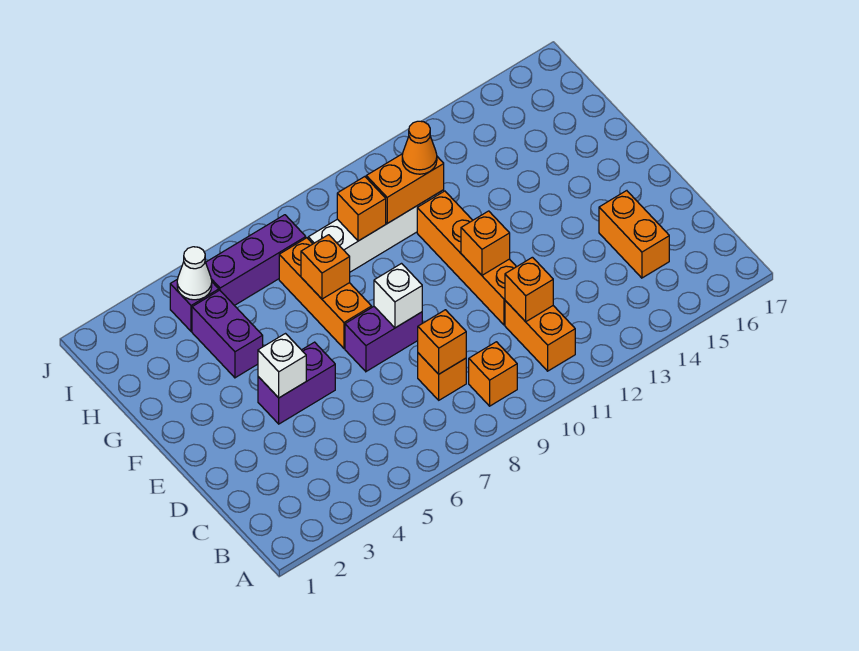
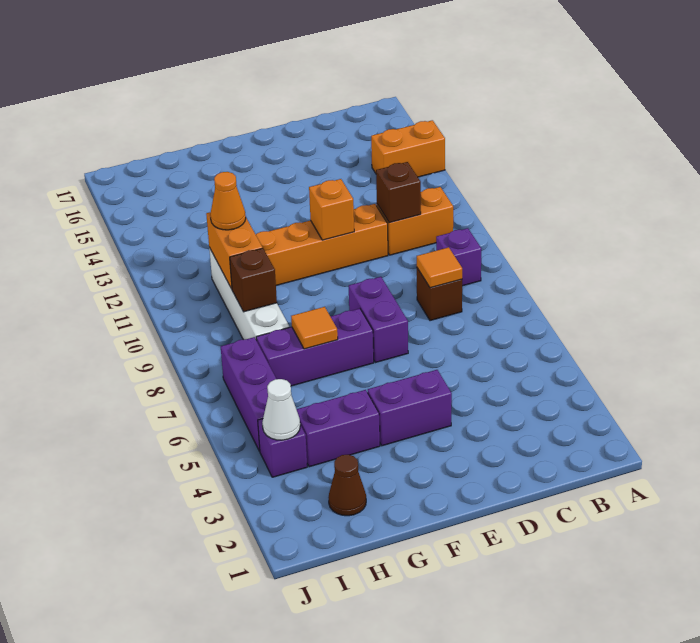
orange brick B9 level 1 -> purple brick B9 level 1
orange brick C8 level 1 -> brown brick C8 level 1
orange brick C8 level 2 -> orange tile C8 level 2
orange brick C11 level 2 -> brown brick C11 level 2
orange brick C15:D15 level 1 -> orange brick A14:B14 level 1
purple brick E4:E5 level 1 -> purple brick E4:F4 level 1
white brick E4 level 2 -> none
white brick E8 level 2 -> none
orange brick F7:H7 level 1 -> purple brick F7:H7 level 1
orange brick G7 level 2 -> orange tile G7 level 2
none -> brown cone H2 level 1
orange brick H9 level 2 -> brown brick H9 level 2

